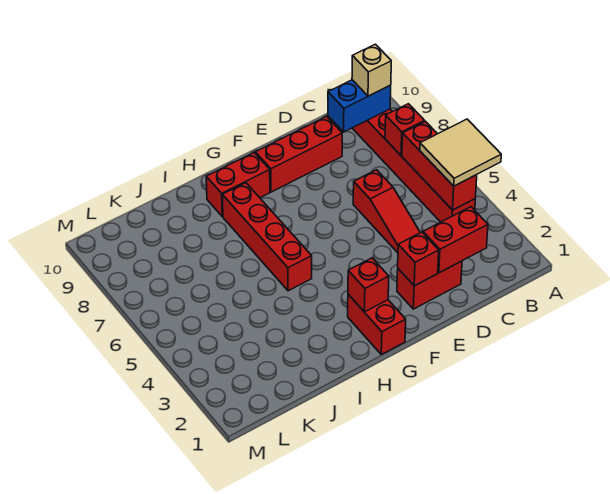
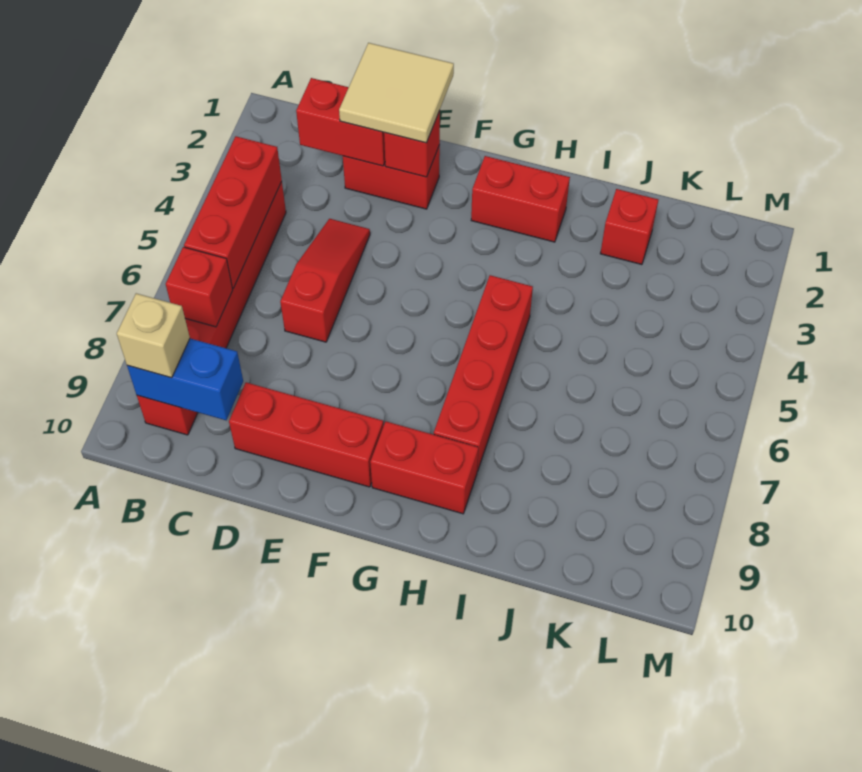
tan tile A4:B5 level 3 -> tan tile D1:E2 level 3
red brick G1:G2 level 1 -> red brick G2:H2 level 1
red brick G2 level 2 -> red brick J2 level 1

